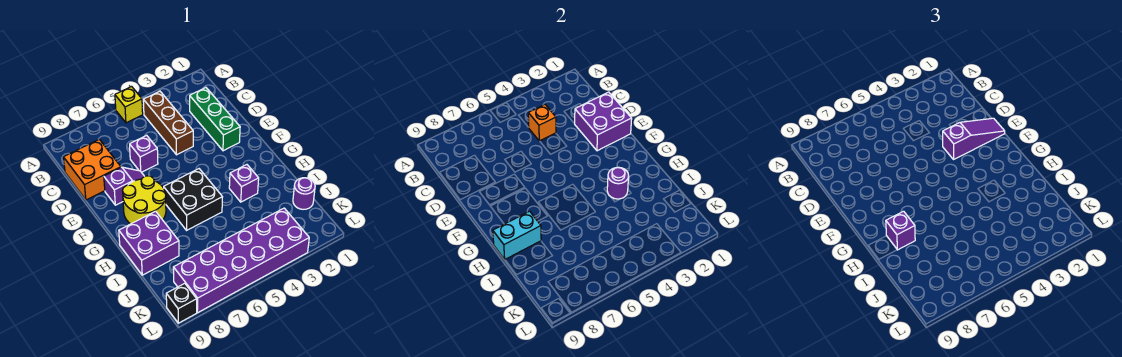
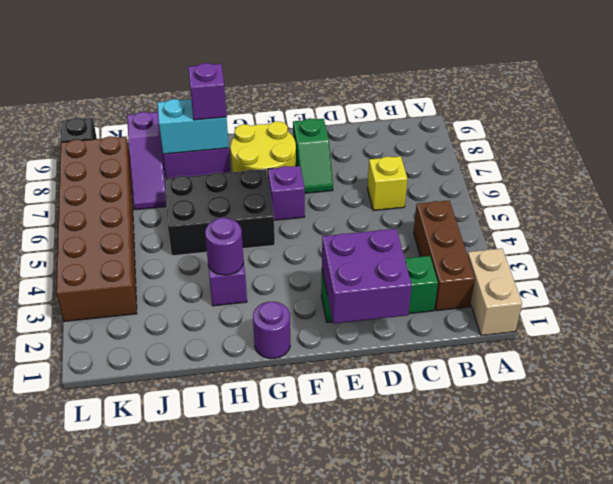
none -> tan brick A1:A2 level 1
yellow brick A5 level 1 -> yellow brick C6 level 1
brown brick B4:D4 level 1 -> brown brick B2:B4 level 1
orange brick C4 level 2 -> none
orange brick C8:D9 level 1 -> none
purple brick D6 level 1 -> purple brick F6 level 1
purple slope E1:E3 level 3 top 3 -> purple slope J7:J9 level 1 top 9
purple slope E7:E8 level 1 top 8 -> green slope E7:E8 level 1 top 8
black brick G5:H6 level 1 -> black brick G5:I6 level 1
cyan brick H8:H9 level 2 -> cyan brick H8:I8 level 2
purple round brick J1 level 1 -> purple round brick G1 level 1
purple brick K3:L8 level 1 -> brown brick K3:L8 level 1

